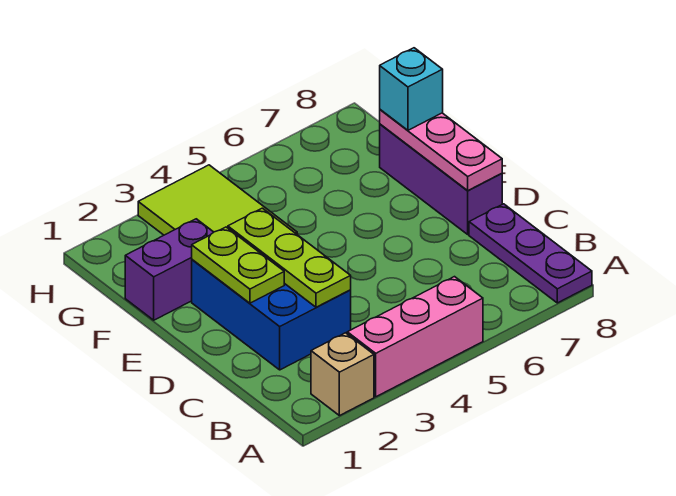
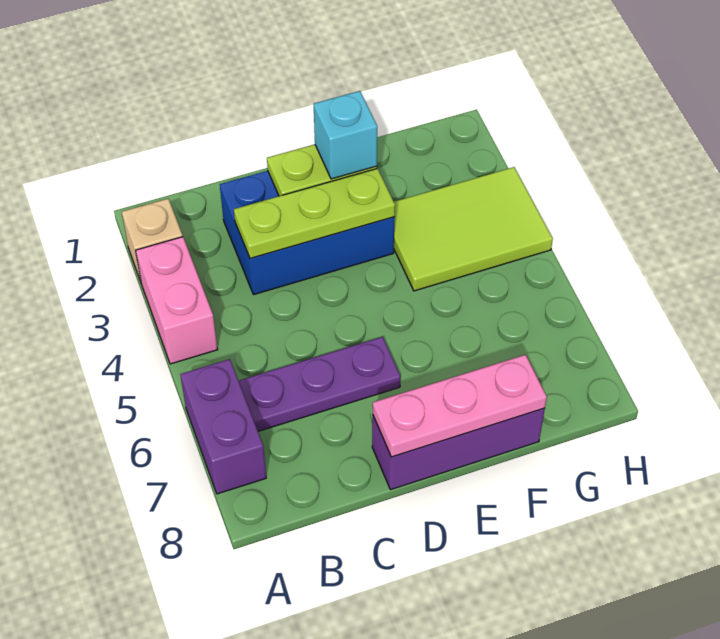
pink brick A3:A5 level 1 -> pink brick A3:A4 level 1
purple plate A8:C8 level 1 -> purple plate B6:D6 level 1
purple brick F1:F2 level 1 -> purple brick A6:A7 level 1
cyan brick F8 level 3 -> cyan brick E2 level 3

